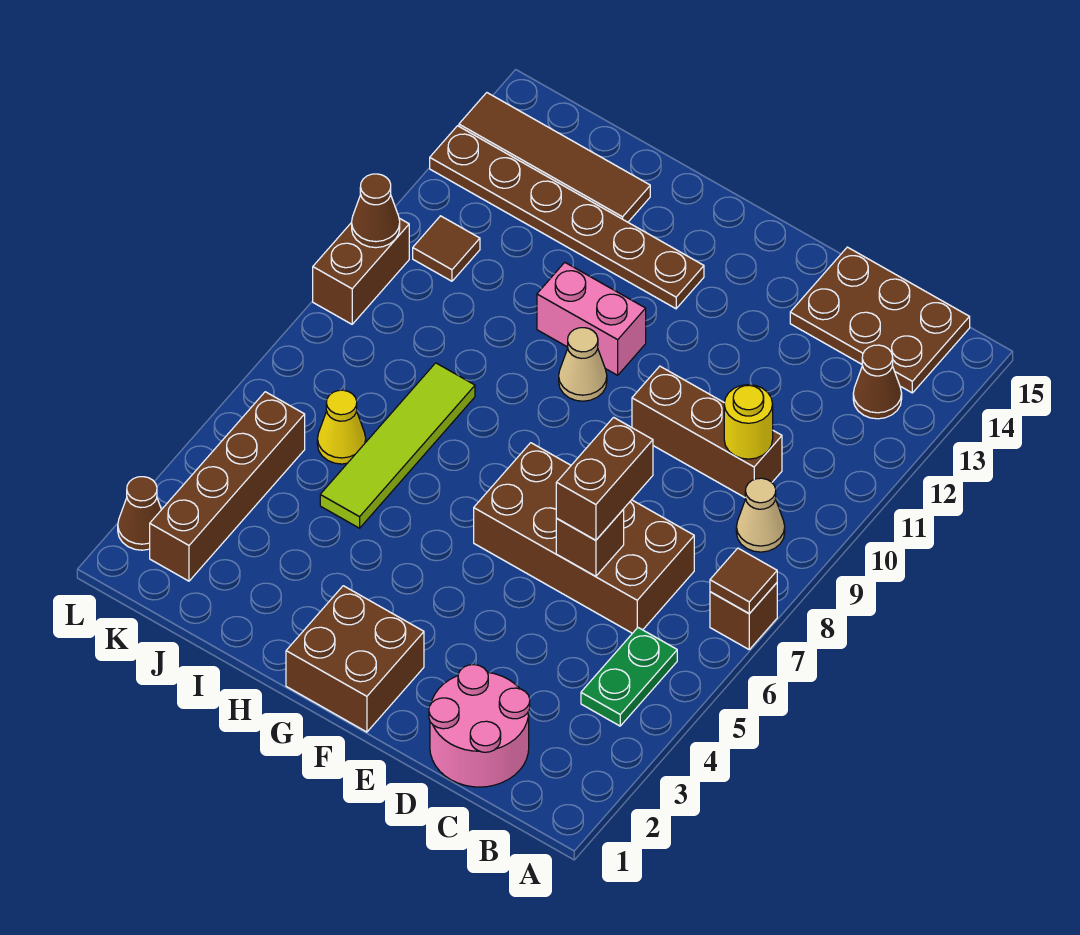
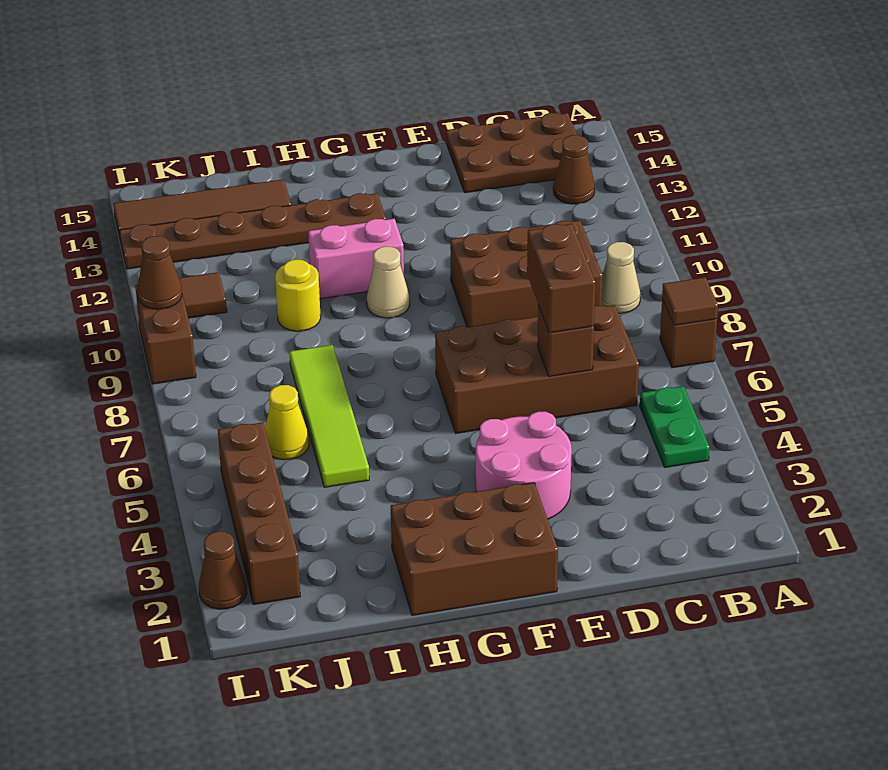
pink round brick C1:D2 level 1 -> pink round brick E3:F4 level 1
brown brick C10:E10 level 1 -> brown brick C9:E10 level 1
yellow round brick C10 level 2 -> yellow round brick I10 level 1
brown brick F1:G2 level 1 -> brown brick F1:H2 level 1

